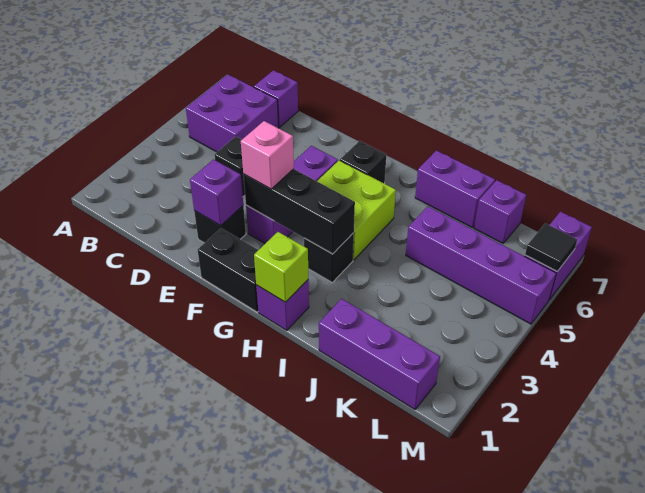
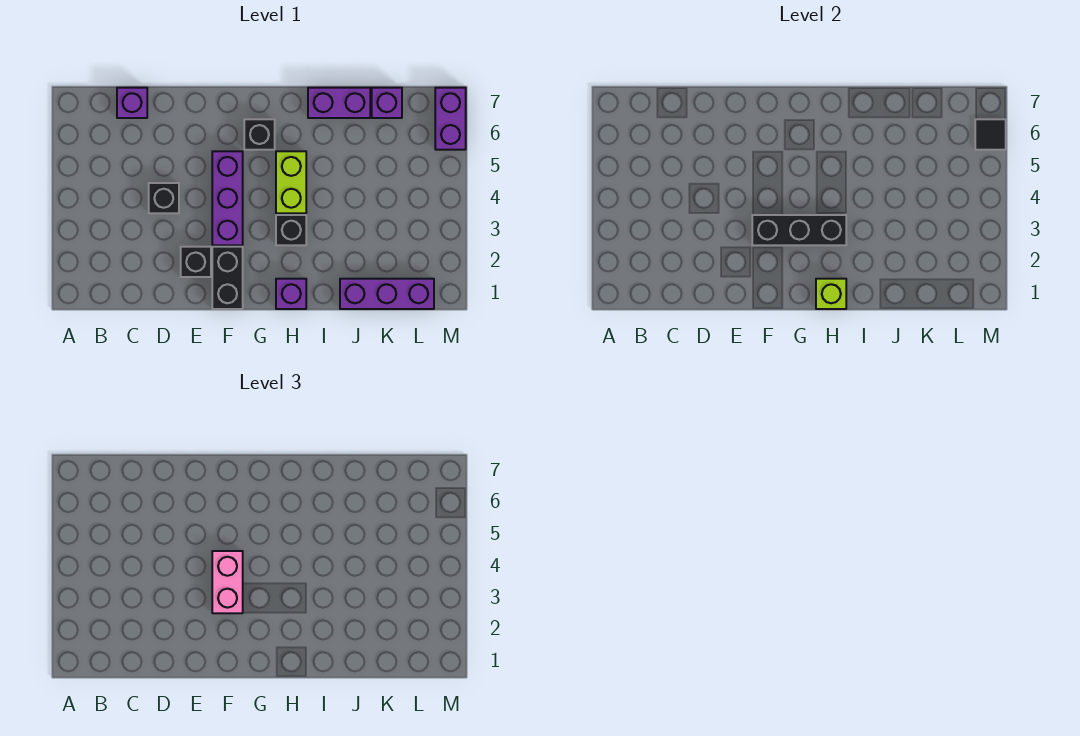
purple brick B5:C6 level 1 -> none
purple brick E2 level 2 -> none
black brick F1:G1 level 1 -> black brick F1:F2 level 1
pink brick F3 level 3 -> pink brick F3:F4 level 3
lime brick G4:H5 level 1 -> lime brick H4:H5 level 1
purple brick J5:M5 level 1 -> none

